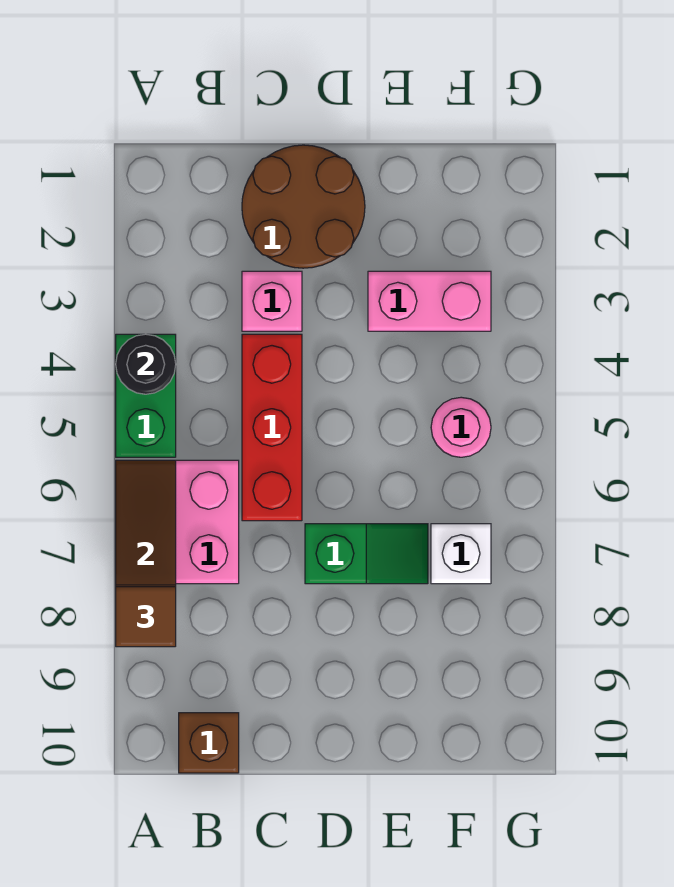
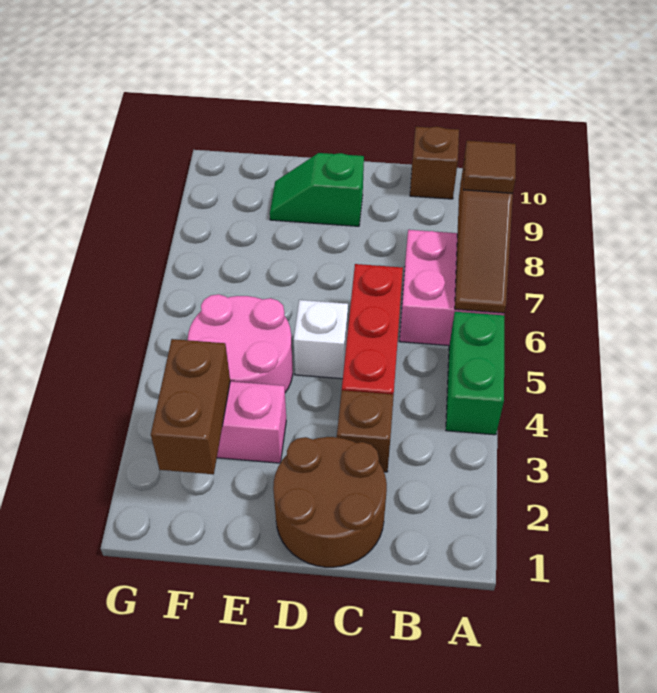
black round brick A4 level 2 -> none
pink brick C3 level 1 -> brown brick C3 level 1
green slope D7:E7 level 1 top D -> green slope D9:E9 level 1 top D
none -> brown brick F2:F3 level 2
pink round brick F5 level 1 -> pink round brick E4:F5 level 1
white brick F7 level 1 -> white brick D5 level 1

